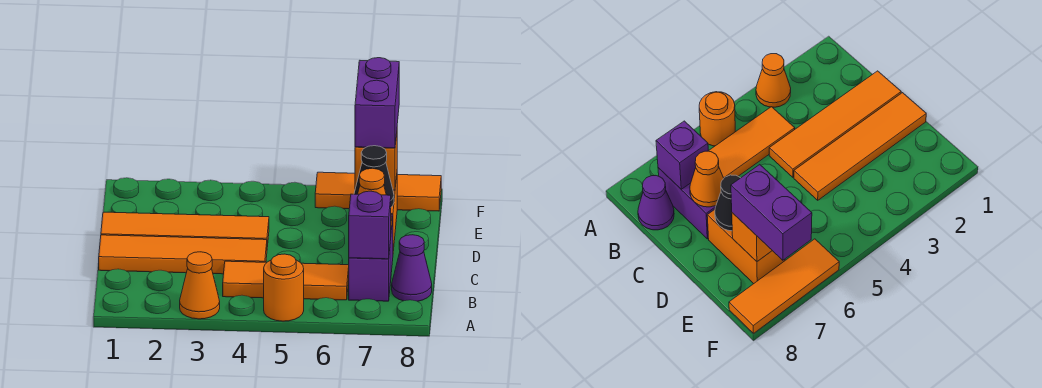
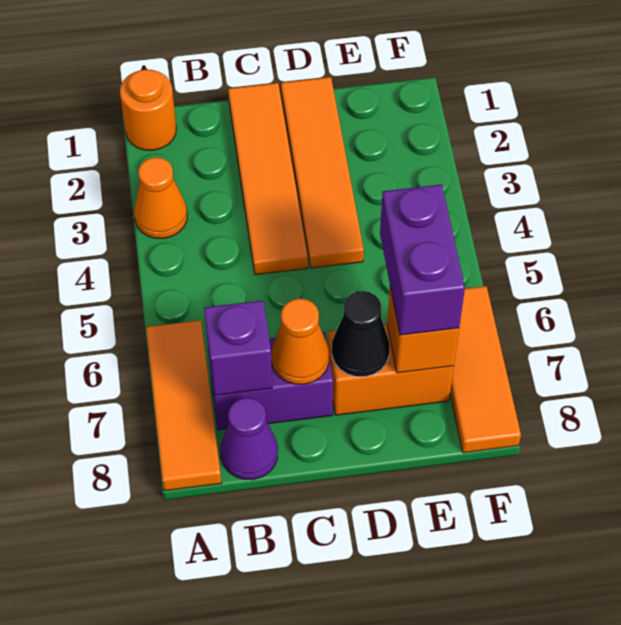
orange round brick A5 level 1 -> orange round brick A1 level 1
orange tile B4:B6 level 1 -> orange tile A6:A8 level 1
purple brick E7:F7 level 3 -> purple brick E6:E7 level 3

